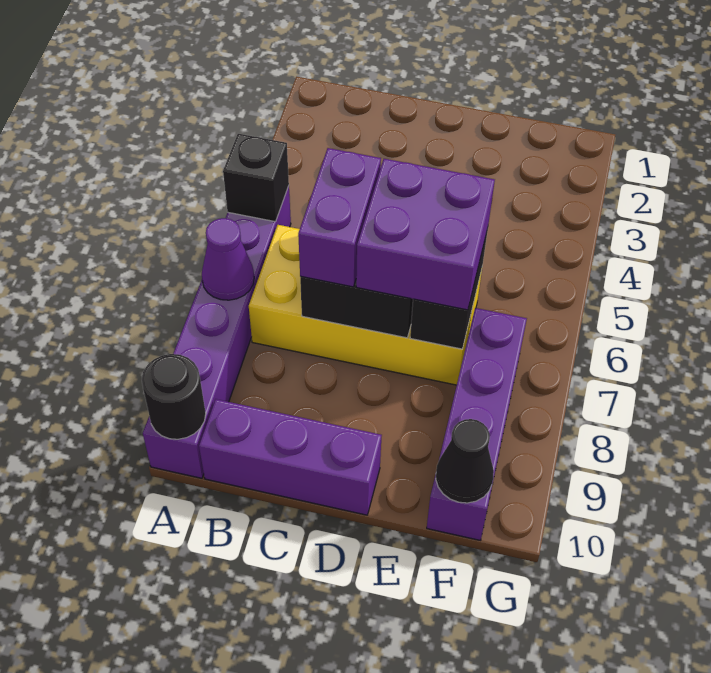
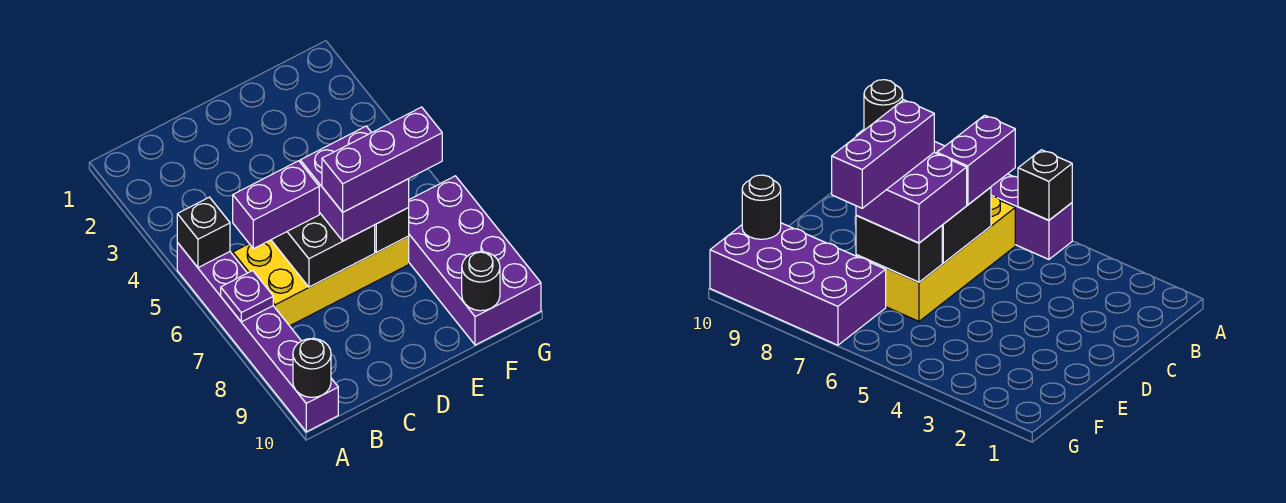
purple cone A7 level 2 -> purple plate A7 level 2
purple brick B10:D10 level 1 -> purple brick D7:F7 level 4
purple brick C6:C7 level 3 -> purple brick B6:C6 level 3
purple brick F7:F10 level 1 -> purple brick F7:G10 level 1
black cone F10 level 2 -> black round brick F10 level 2

